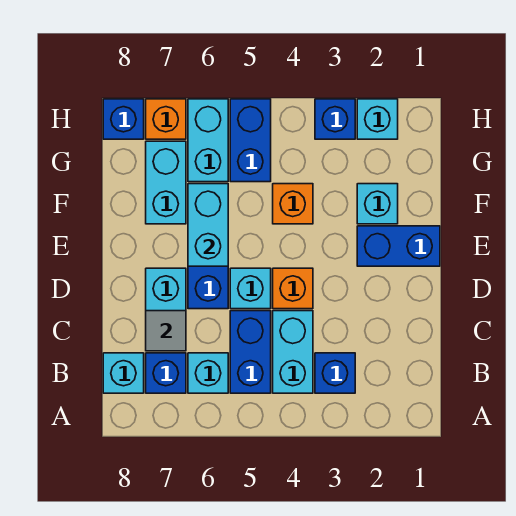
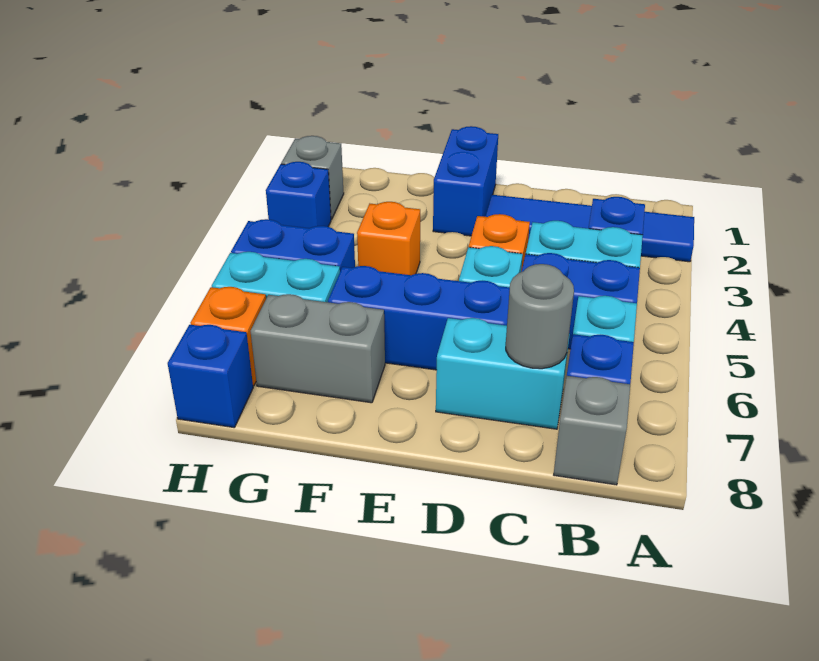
none -> blue tile A2:D2 level 1
cyan brick B8 level 1 -> grey brick B8 level 1
grey tile C7 level 2 -> grey round brick C7 level 2
cyan brick E6:F6 level 2 -> none
cyan brick F2 level 1 -> none
cyan brick F7:G7 level 1 -> grey brick F7:G7 level 1
cyan brick H2 level 1 -> grey brick H2 level 1

